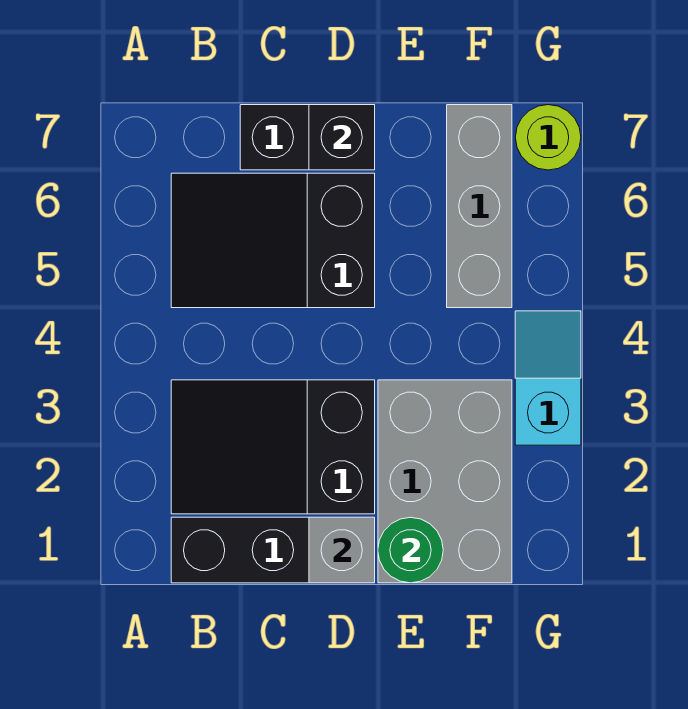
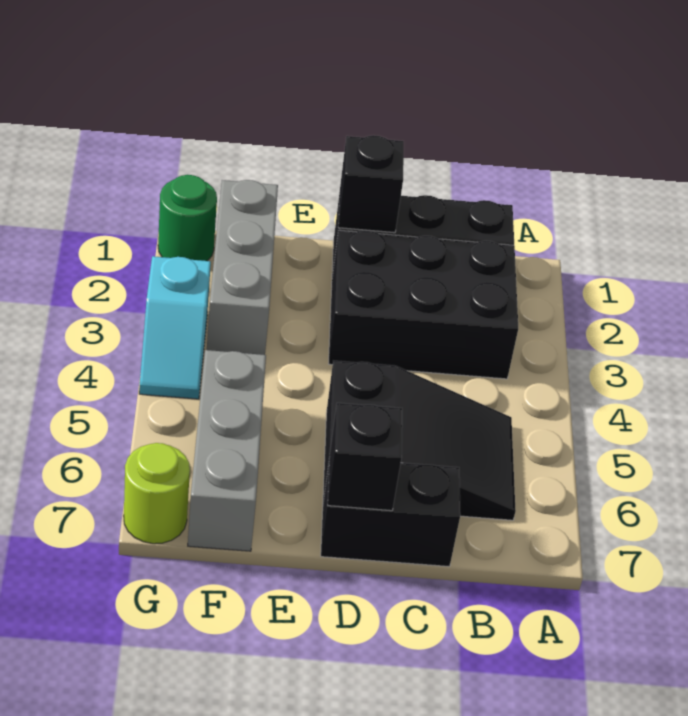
black slope B2:D3 level 1 top D -> black brick B2:D3 level 1
grey brick D1 level 2 -> black brick D1 level 2
grey brick E1:F3 level 1 -> grey brick F1:F3 level 1
green round brick E1 level 2 -> green round brick G1 level 1

